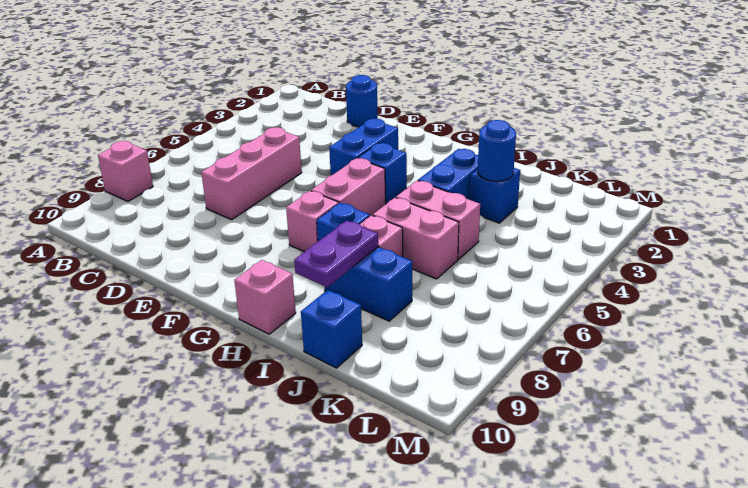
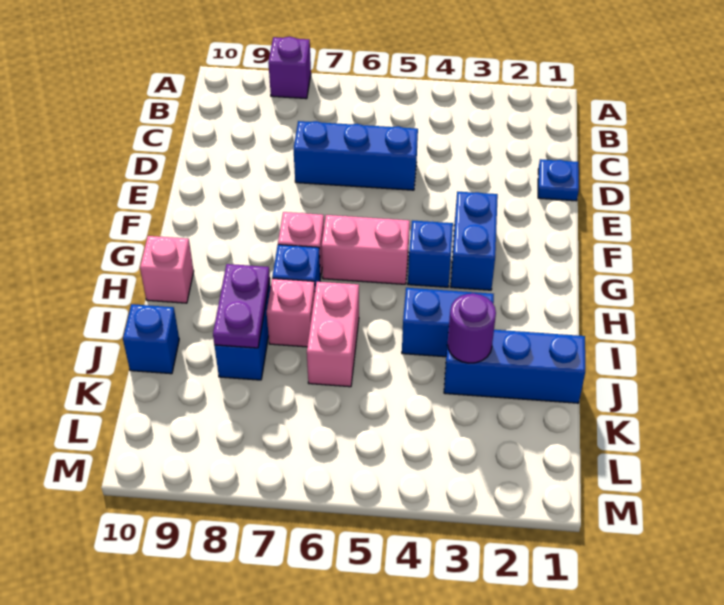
pink brick A8 level 1 -> purple brick A8 level 1
blue round brick D1 level 1 -> blue plate D1 level 1
pink brick D5:D7 level 1 -> blue brick D5:D7 level 1
blue brick F3:F4 level 1 -> blue brick F3:G3 level 1
pink brick I5:J5 level 1 -> none
purple plate I8:I9 level 2 -> purple plate I8:J8 level 2
blue brick J3 level 1 -> blue brick J1:J3 level 1
blue round brick J3 level 2 -> purple round brick J3 level 2

